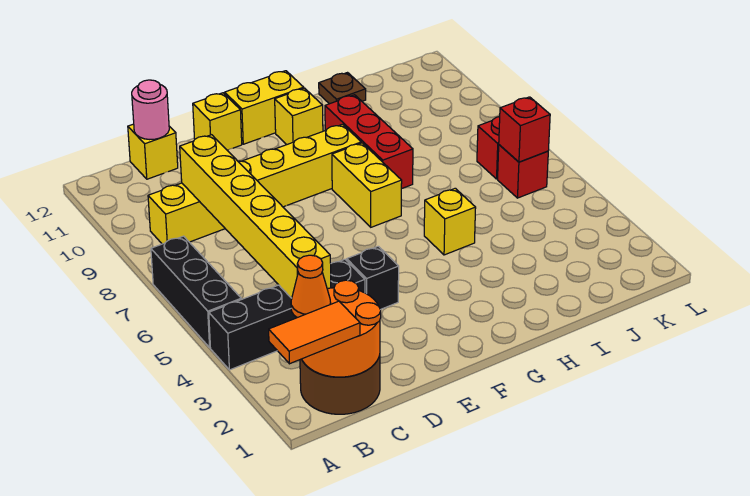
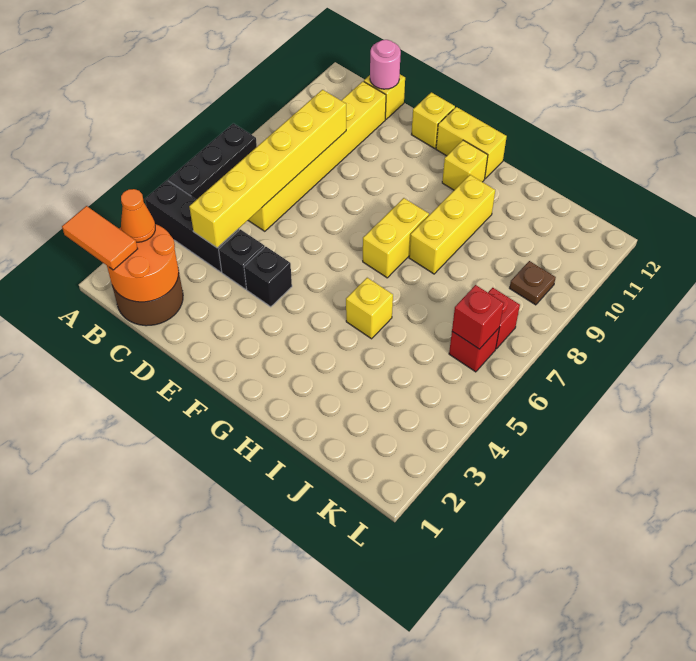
yellow brick B9:G9 level 1 -> yellow brick C6:C11 level 1
red brick H8:H10 level 1 -> yellow brick H8:H10 level 1
brown plate I12 level 1 -> brown plate K9 level 1

